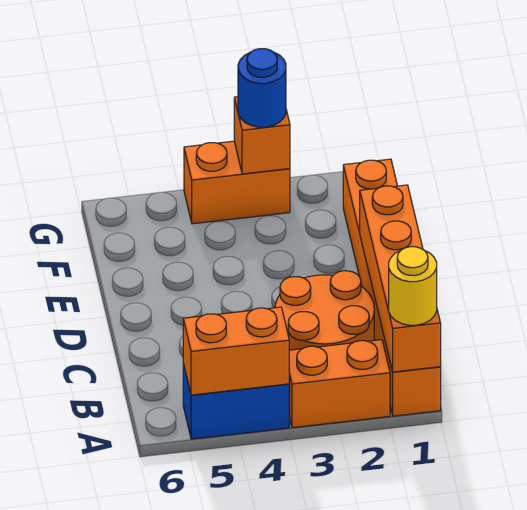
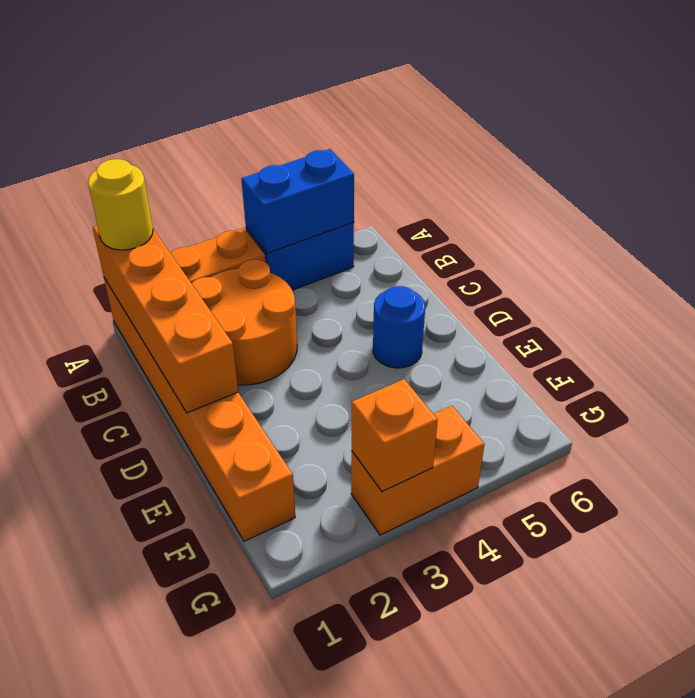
orange brick A4:A5 level 2 -> blue brick A4:A5 level 2
blue round brick G3 level 3 -> blue round brick D5 level 1

